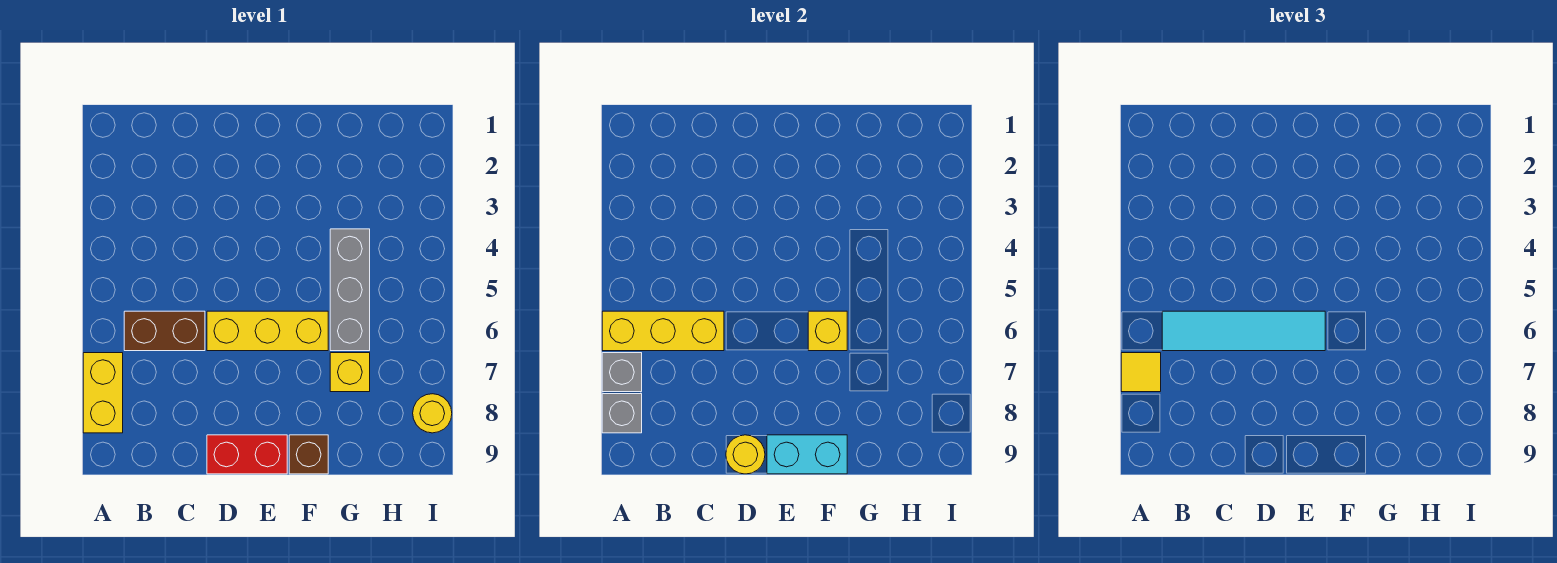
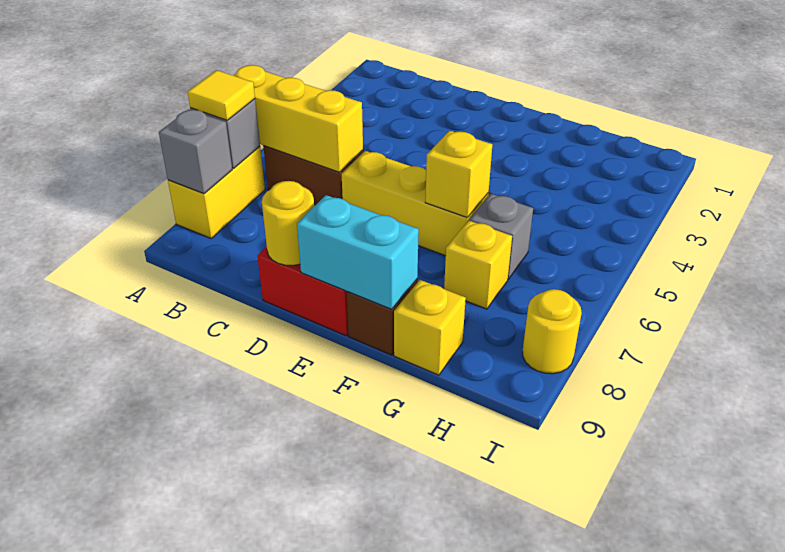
cyan tile B6:E6 level 3 -> none
grey brick G4:G6 level 1 -> grey brick G6 level 1
none -> yellow brick G9 level 1

